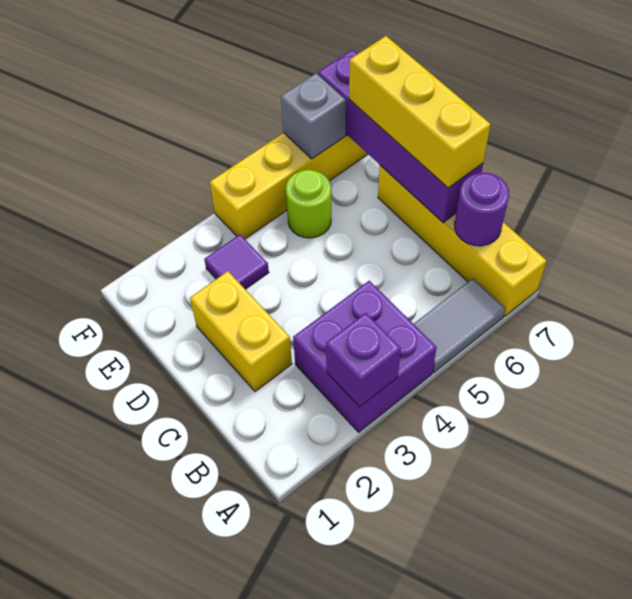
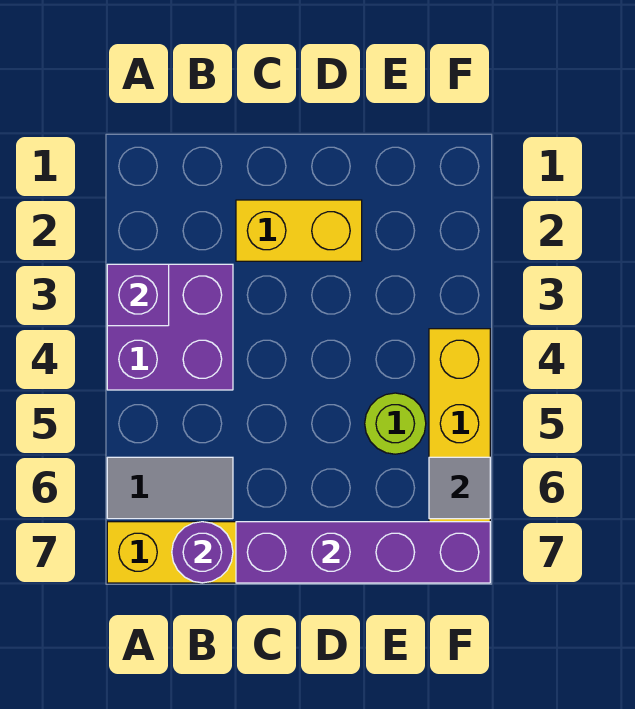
grey tile A5:A6 level 1 -> grey tile A6:B6 level 1
yellow brick C7:E7 level 3 -> none
purple tile E3 level 1 -> none
grey brick F6 level 2 -> grey tile F6 level 2

